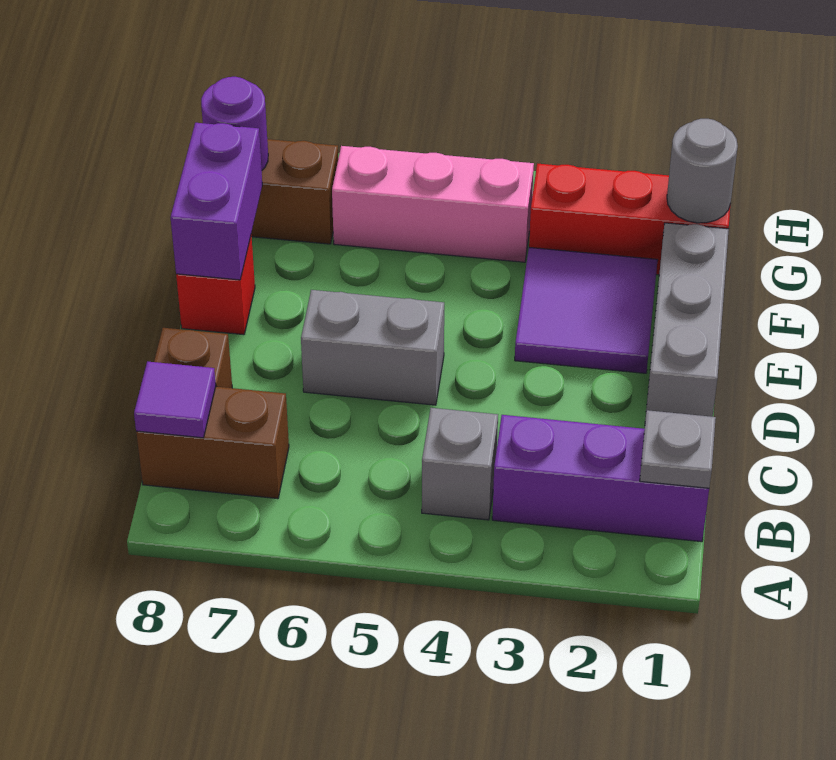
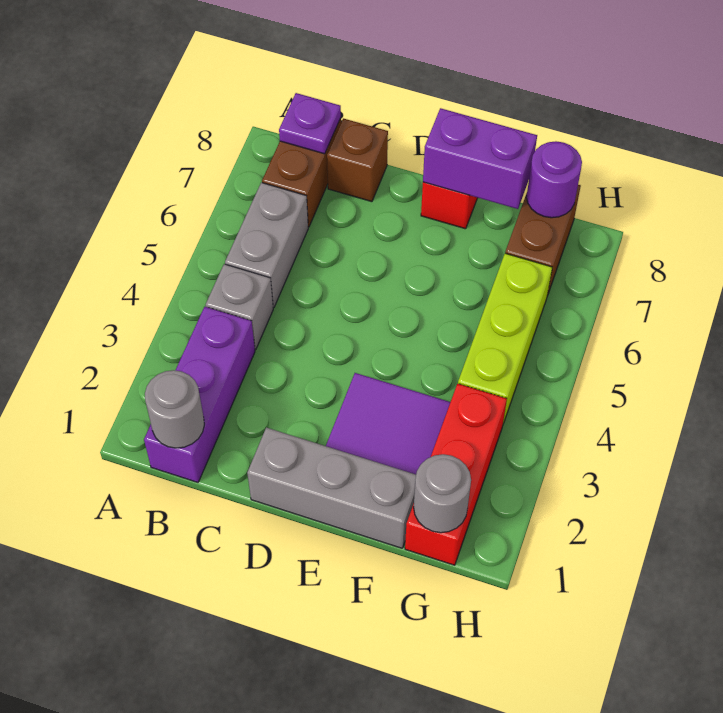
grey plate B1 level 2 -> grey round brick B1 level 2
purple tile B8 level 2 -> purple plate B8 level 2
grey brick D5:D6 level 1 -> grey brick B5:B6 level 1
pink brick G4:G6 level 1 -> lime brick G4:G6 level 1

